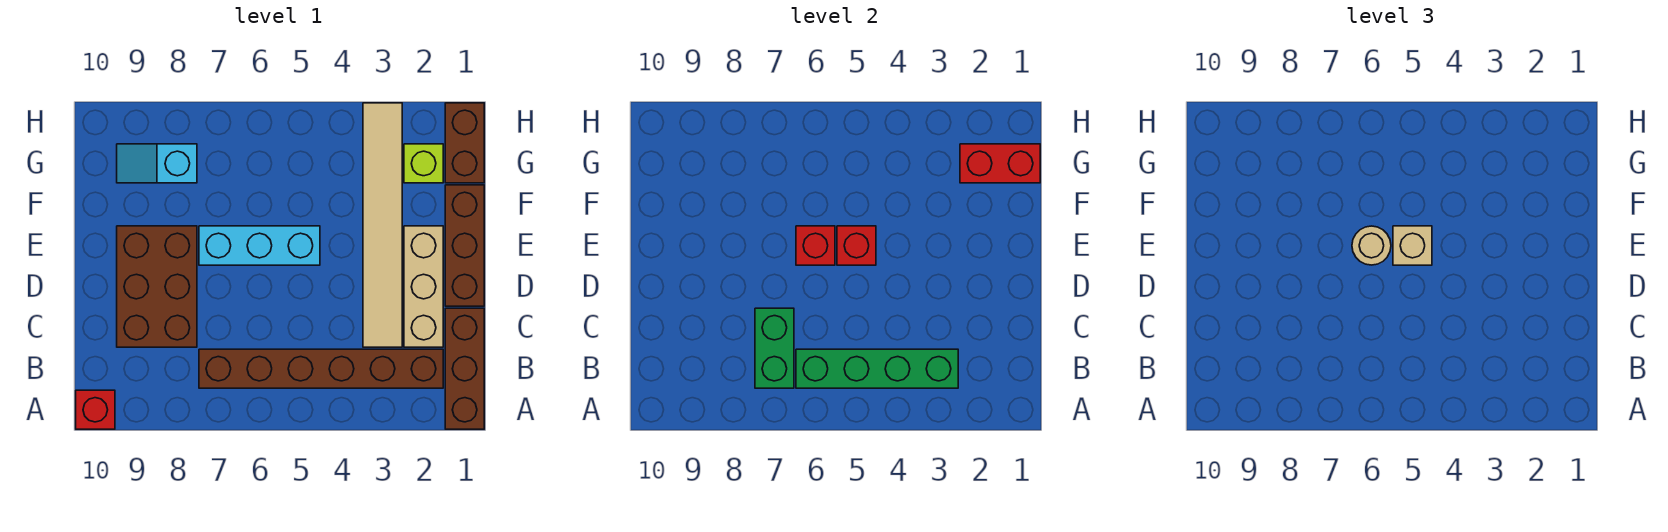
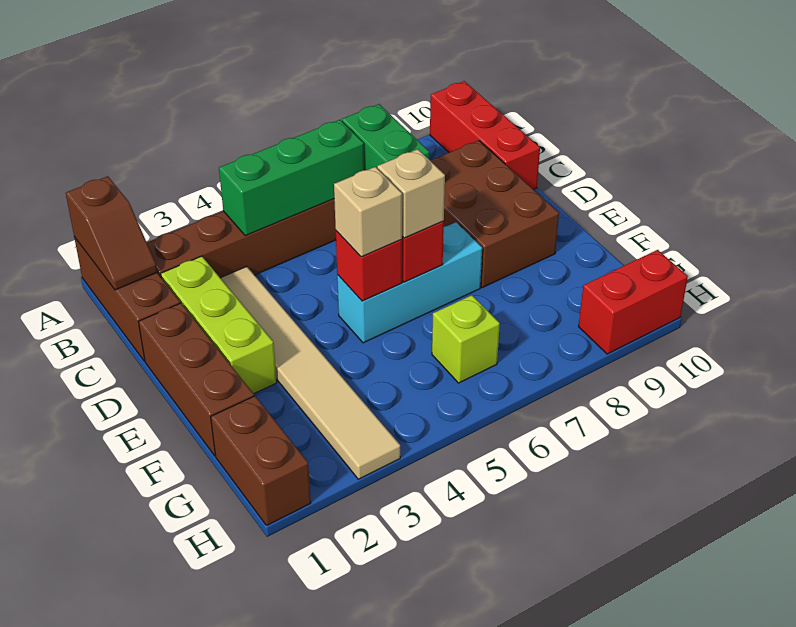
none -> brown slope A1:B1 level 2 top A
red brick A10 level 1 -> red brick A10:C10 level 1
green brick B3:B6 level 2 -> green brick B4:B6 level 2
tan brick C2:E2 level 1 -> lime brick C2:E2 level 1
tan round brick E6 level 3 -> tan brick E6 level 3
red brick G1:G2 level 2 -> red brick H9:H10 level 1
lime brick G2 level 1 -> lime brick G6 level 1
cyan slope G8:G9 level 1 top 8 -> none

